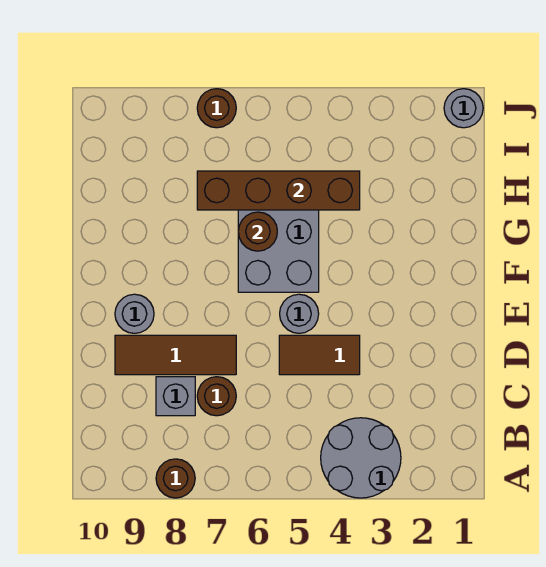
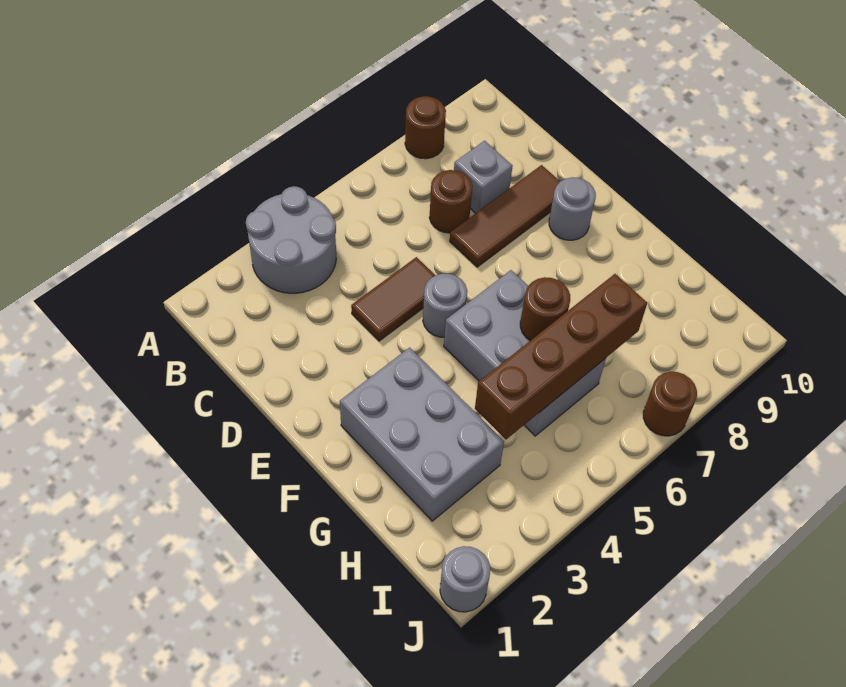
none -> grey brick F2:H3 level 1

